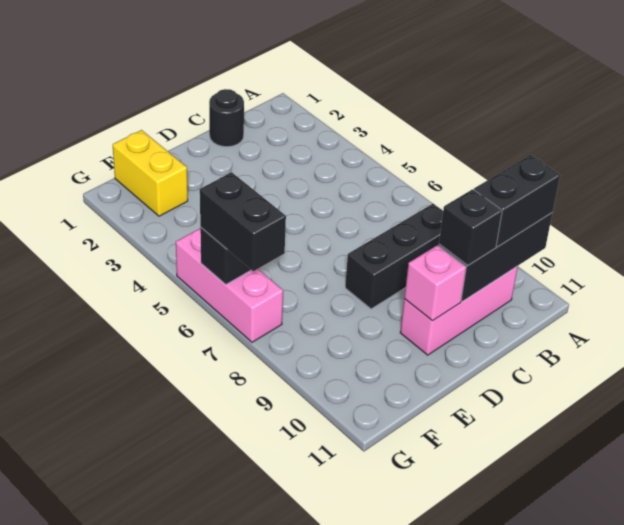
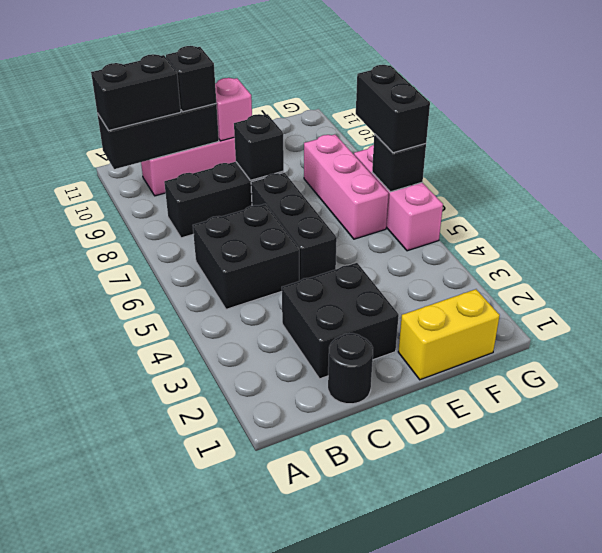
none -> black brick B5:C6 level 1
none -> black brick C2:D3 level 1
none -> black brick D5:D7 level 1
none -> black brick D8 level 2
yellow brick F1:F2 level 1 -> yellow brick E1:F1 level 1
none -> pink brick F6:F8 level 1

